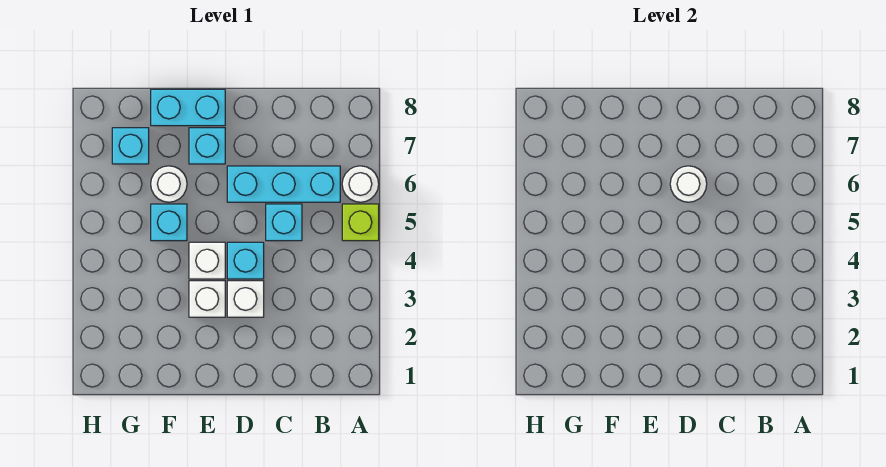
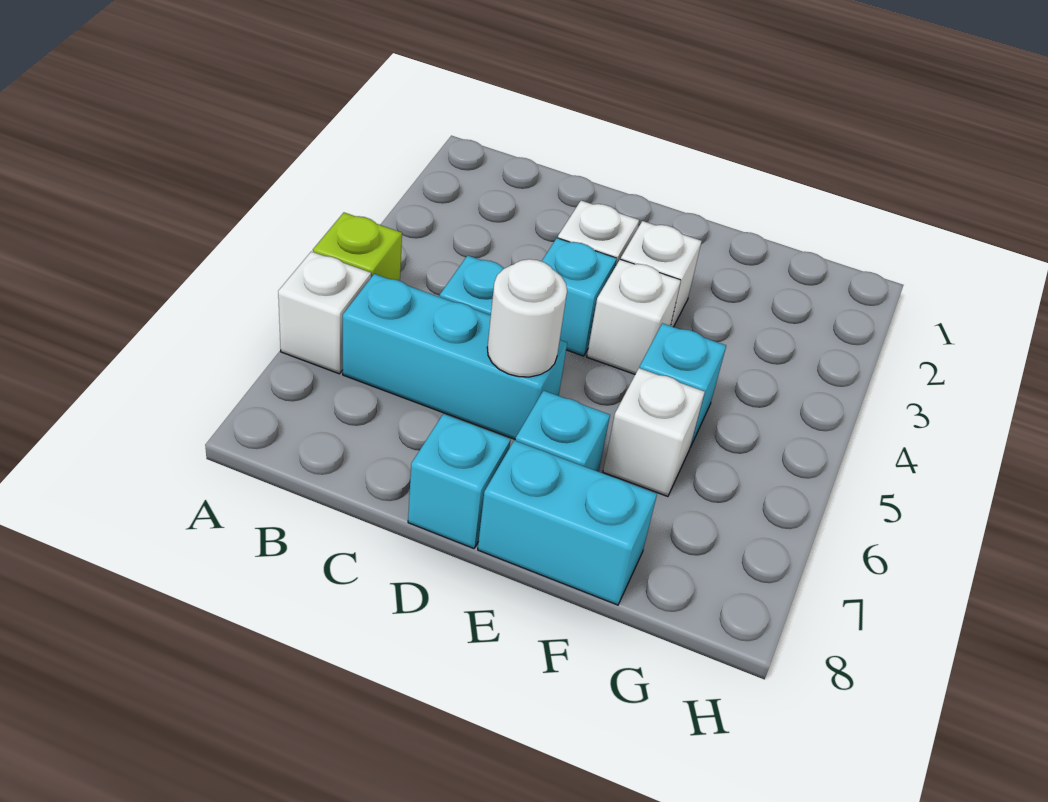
white round brick A6 level 1 -> white brick A6 level 1
white round brick F6 level 1 -> white brick F6 level 1
cyan brick G7 level 1 -> cyan brick D8 level 1

